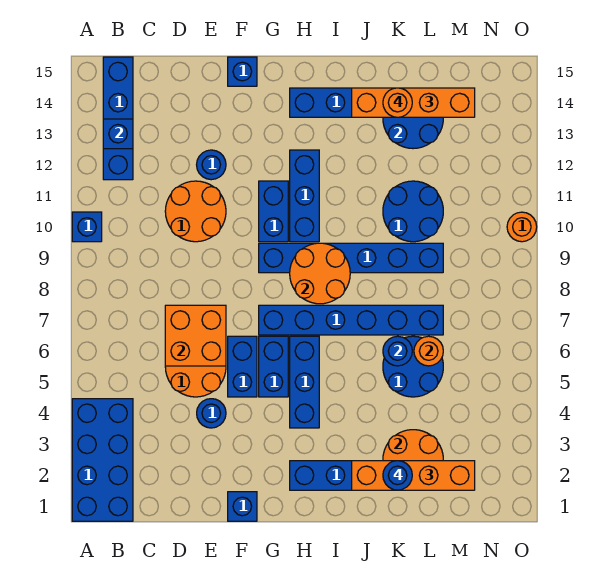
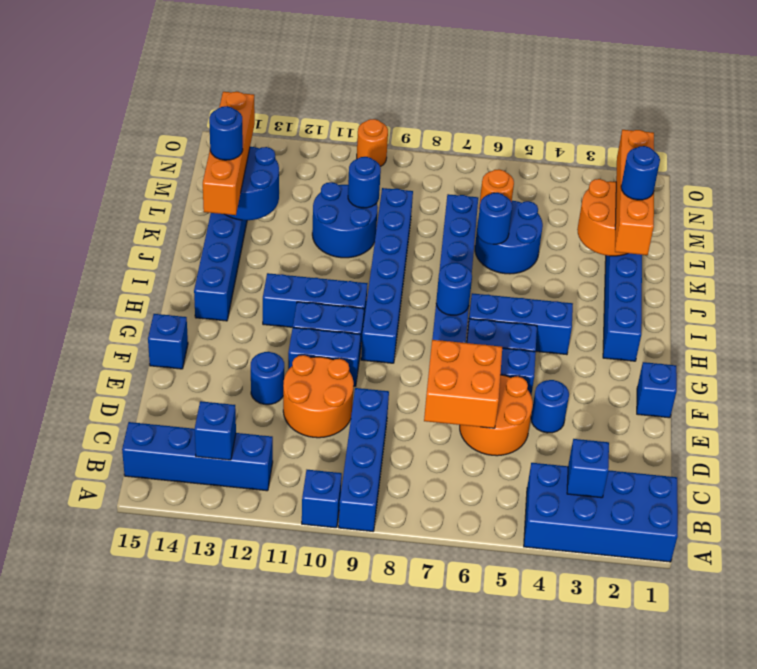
none -> blue brick A9:D9 level 1
none -> blue brick B3 level 2
none -> blue brick F10:F11 level 1
none -> blue round brick H7 level 2
orange round brick H8:I9 level 2 -> none
orange round brick K14 level 4 -> blue round brick K14 level 4
none -> blue round brick L10 level 2

